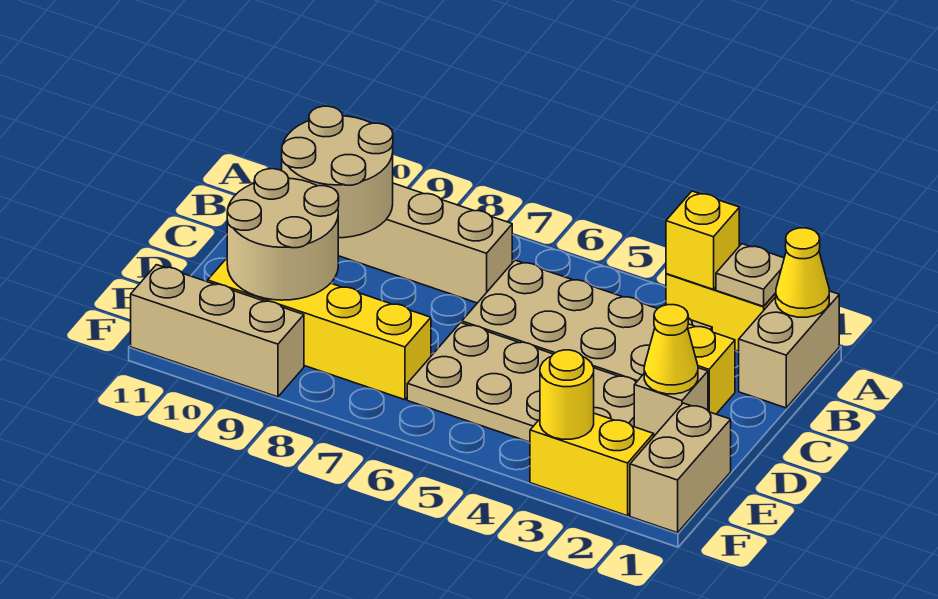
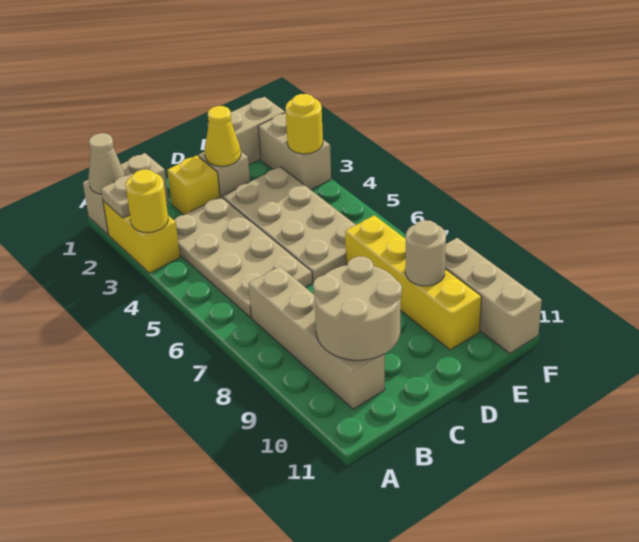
yellow cone A1 level 2 -> tan cone A1 level 2
yellow brick A3 level 2 -> yellow round brick A3 level 2
tan round brick D9:E10 level 2 -> tan round brick E9 level 2
yellow brick F2:F3 level 1 -> tan brick F2:F3 level 1

